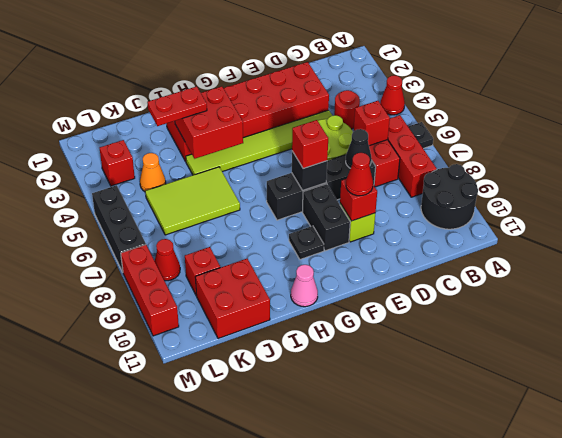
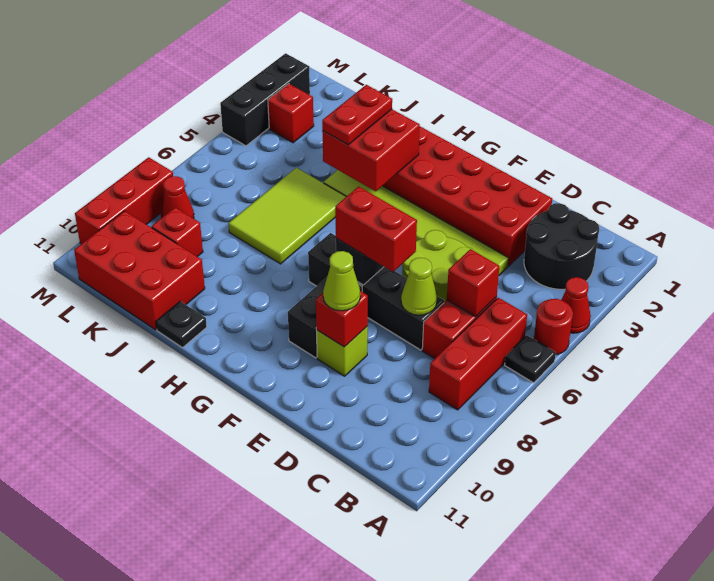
black round brick A9:B10 level 1 -> black round brick B2:C3 level 1
red round brick C4 level 1 -> red round brick A5 level 1
black cone D7 level 2 -> lime cone D7 level 2
red cone E9 level 3 -> lime cone E9 level 3
red brick F7 level 3 -> red brick E7:F7 level 3
black plate G9 level 1 -> black plate I11 level 1
pink cone H11 level 1 -> none
red plate I3:J3 level 3 -> red plate I3:I4 level 3
lime tile I5:K6 level 1 -> lime tile I5:J7 level 1
red brick J10:K11 level 1 -> red brick J10:L11 level 1
orange cone K4 level 1 -> none
black brick M5:M7 level 1 -> black brick M2:M4 level 1

